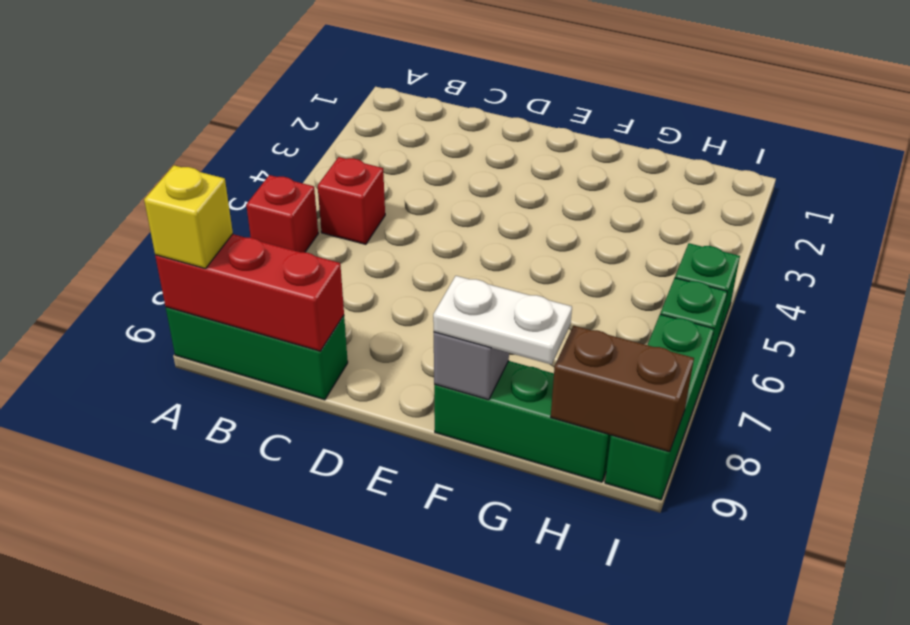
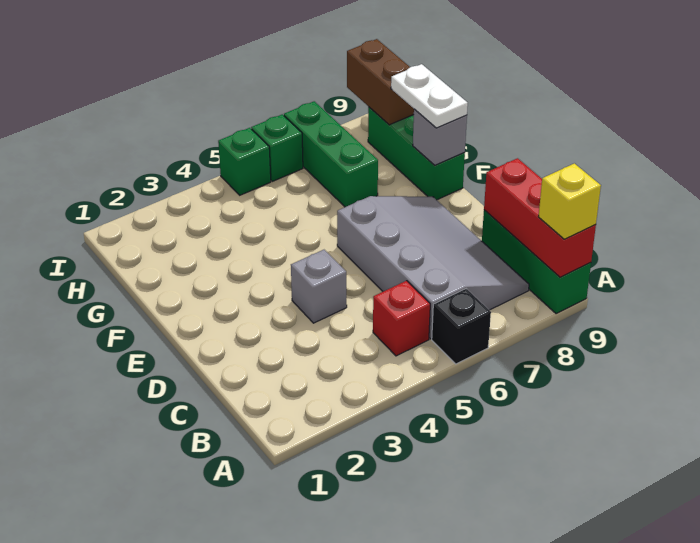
red brick A6 level 1 -> black brick A6 level 1
none -> grey slope B6:E8 level 1 top 6
none -> grey brick D4 level 1
green brick I7:I9 level 1 -> green brick G7:I7 level 1

